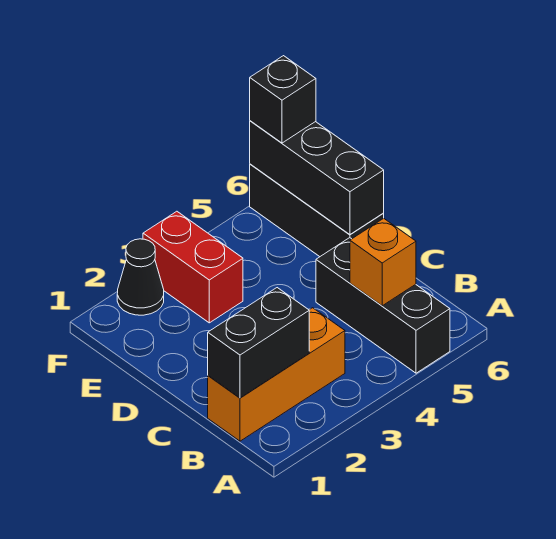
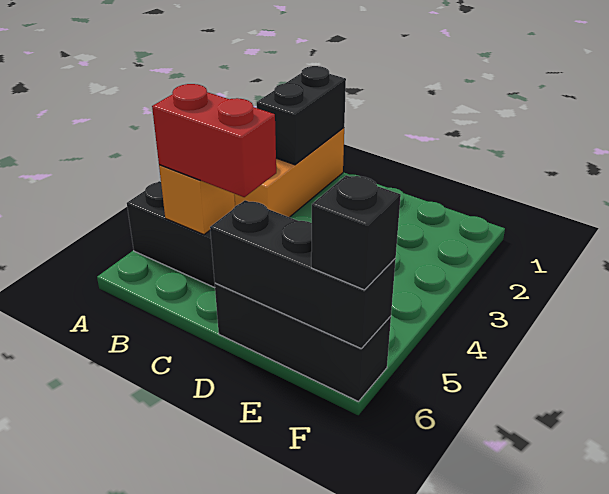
red brick E3:F3 level 1 -> red brick B5:C5 level 3
black cone F2 level 1 -> none

